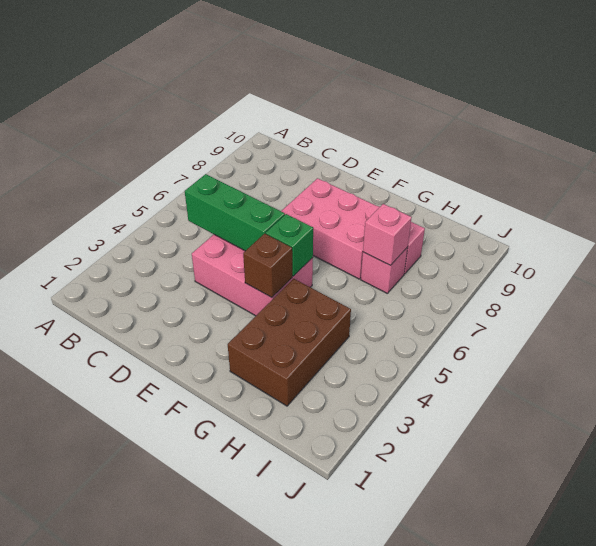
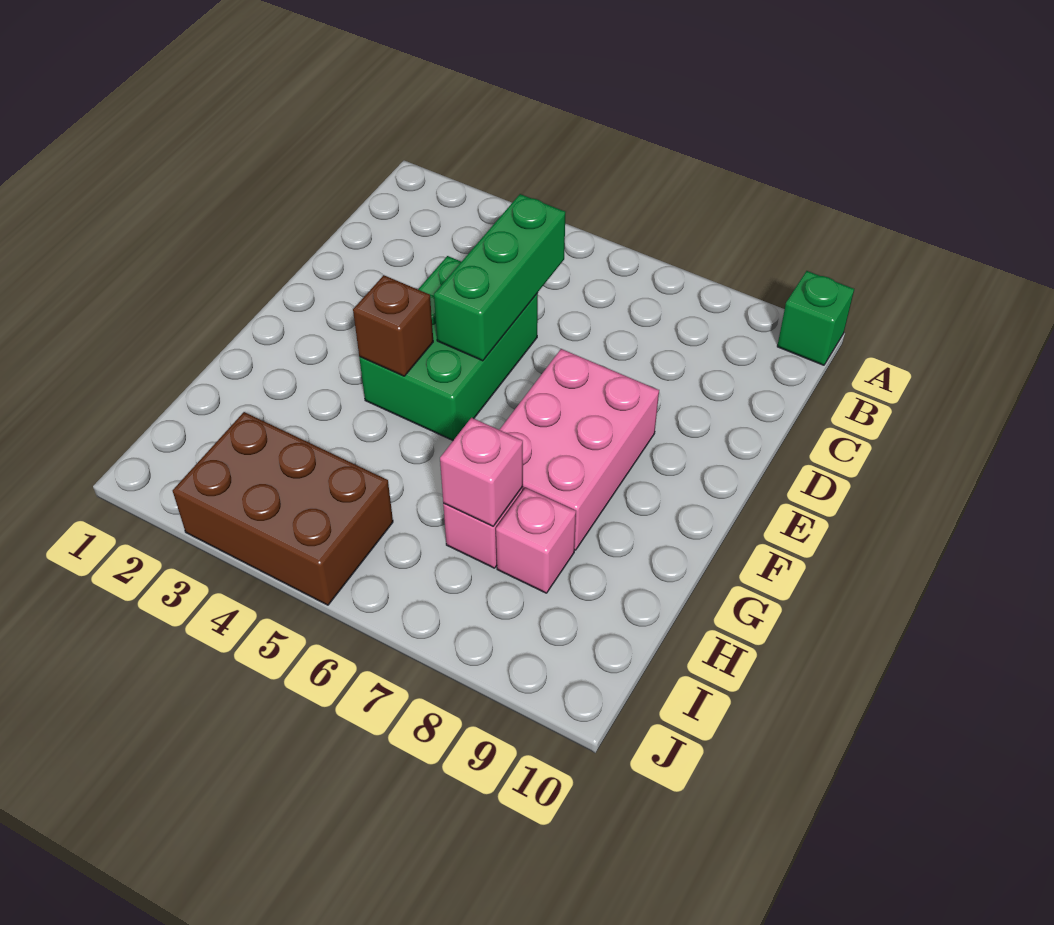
pink brick D4:F5 level 1 -> green brick D4:F5 level 1
green brick F5 level 2 -> green brick A10 level 1
brown brick G2:H4 level 1 -> brown brick I3:J5 level 1

